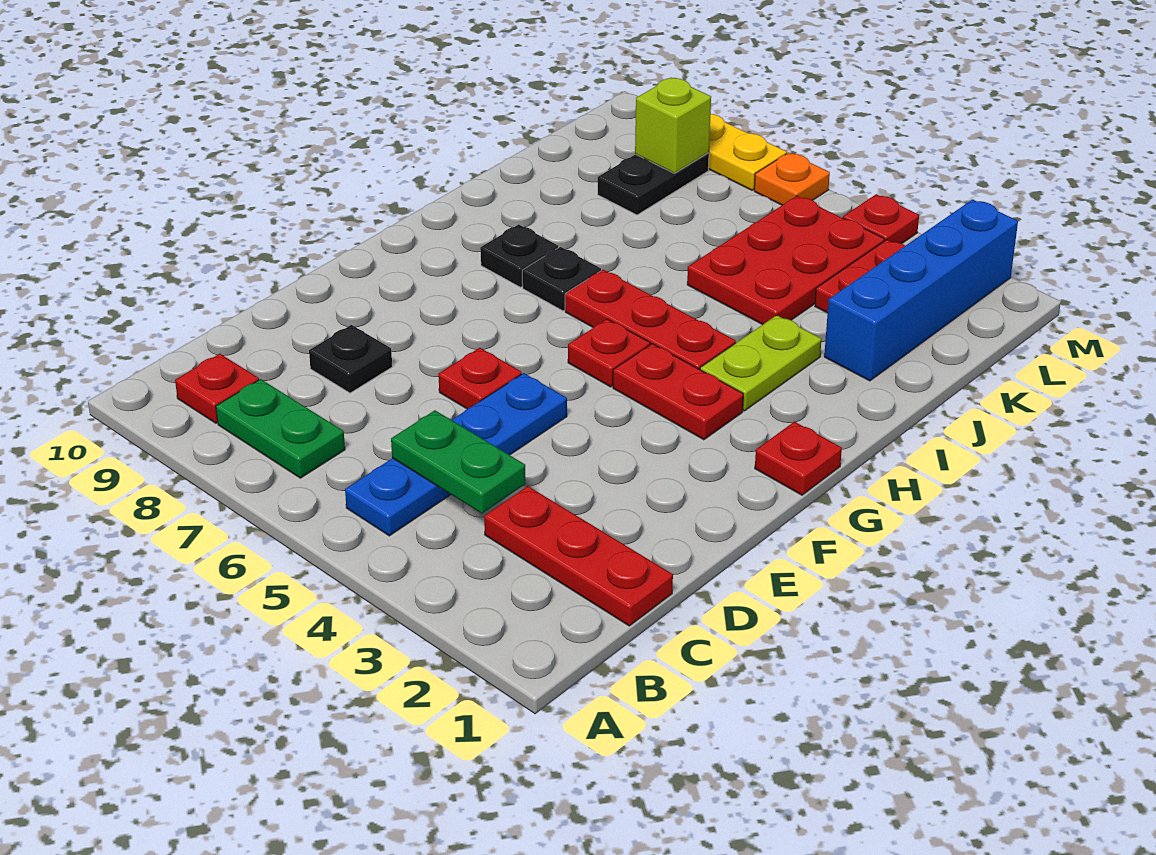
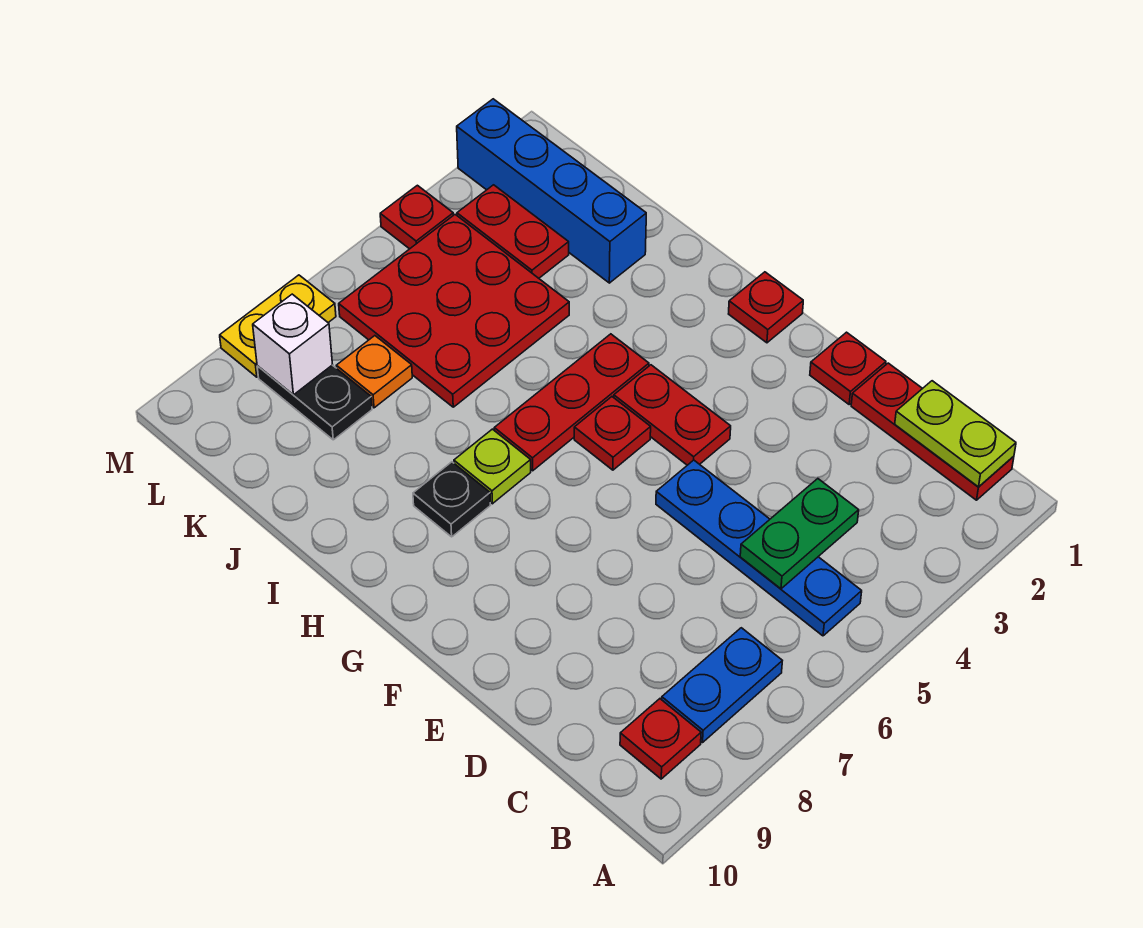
green plate B7:B8 level 1 -> blue plate B7:B8 level 1
red plate C1:C3 level 1 -> red plate B1:D1 level 1
black plate D8 level 1 -> none
red plate E6 level 1 -> red plate E1 level 1
red plate G3:G4 level 1 -> red plate F4:G4 level 1
lime plate H3:I3 level 1 -> lime plate B1:C1 level 2
black plate H7 level 1 -> lime plate H7 level 1
red plate J4:L5 level 1 -> red plate J4:L6 level 1
lime brick L8 level 2 -> white brick L8 level 2
orange plate M6 level 1 -> orange plate K7 level 1

